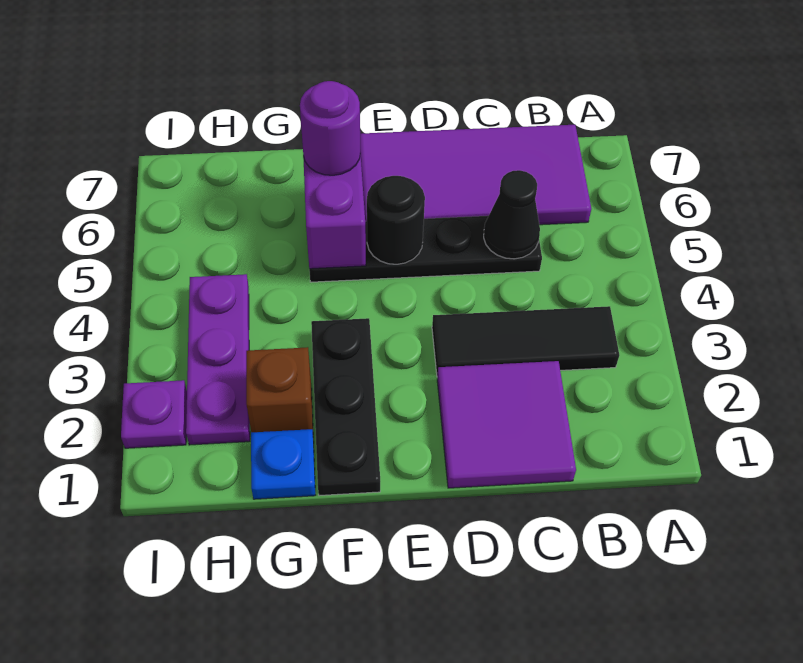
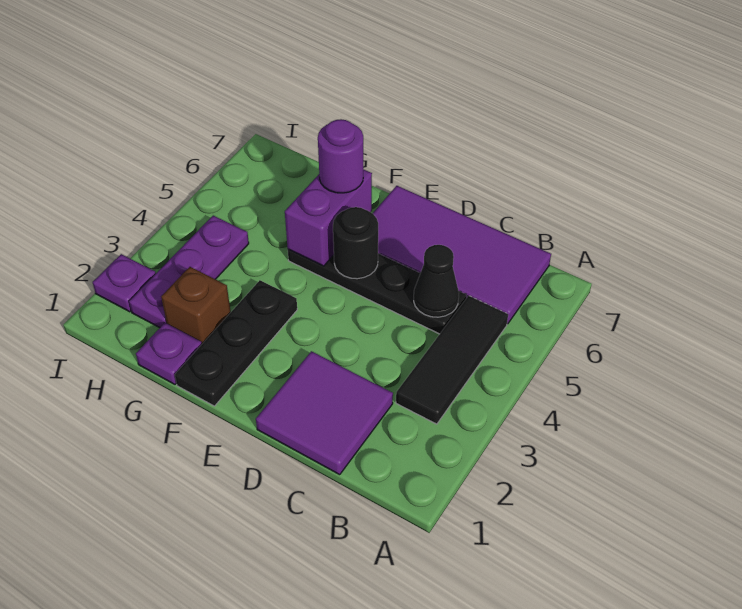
black tile B3:D3 level 1 -> black tile B3:B5 level 1
blue plate G1 level 1 -> purple plate G1 level 1

